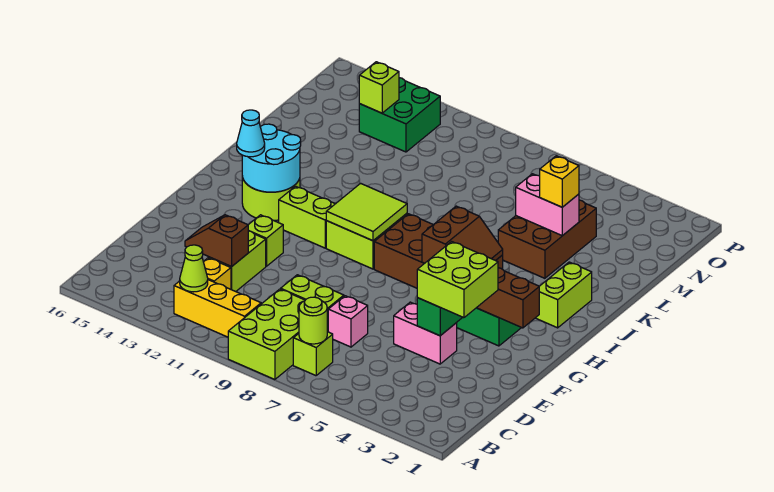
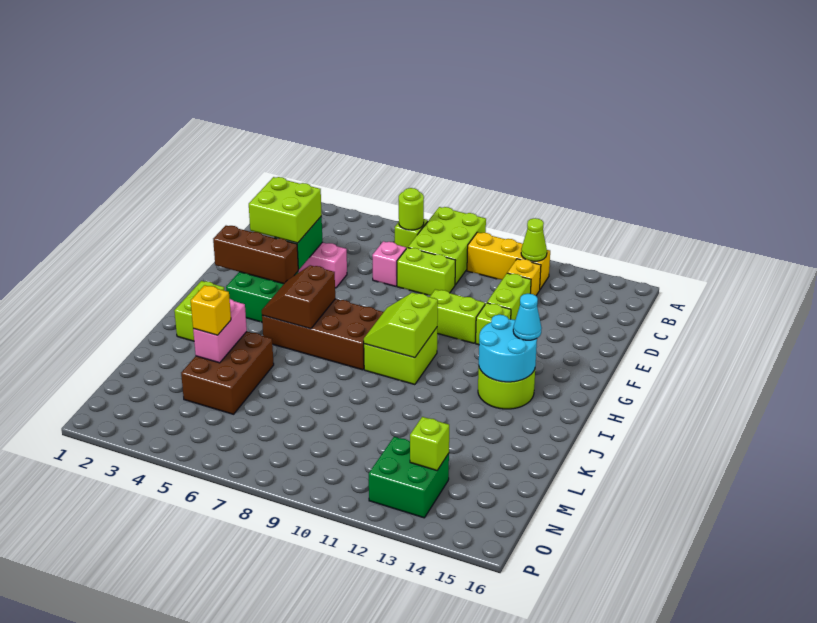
brown slope D12:D13 level 2 top 12 -> none
lime tile H9:I10 level 2 -> lime slope H9:I10 level 2 top 10
lime brick H11:H12 level 1 -> lime brick F10:F11 level 1
pink brick L4:L5 level 2 -> pink brick K4:L4 level 2

